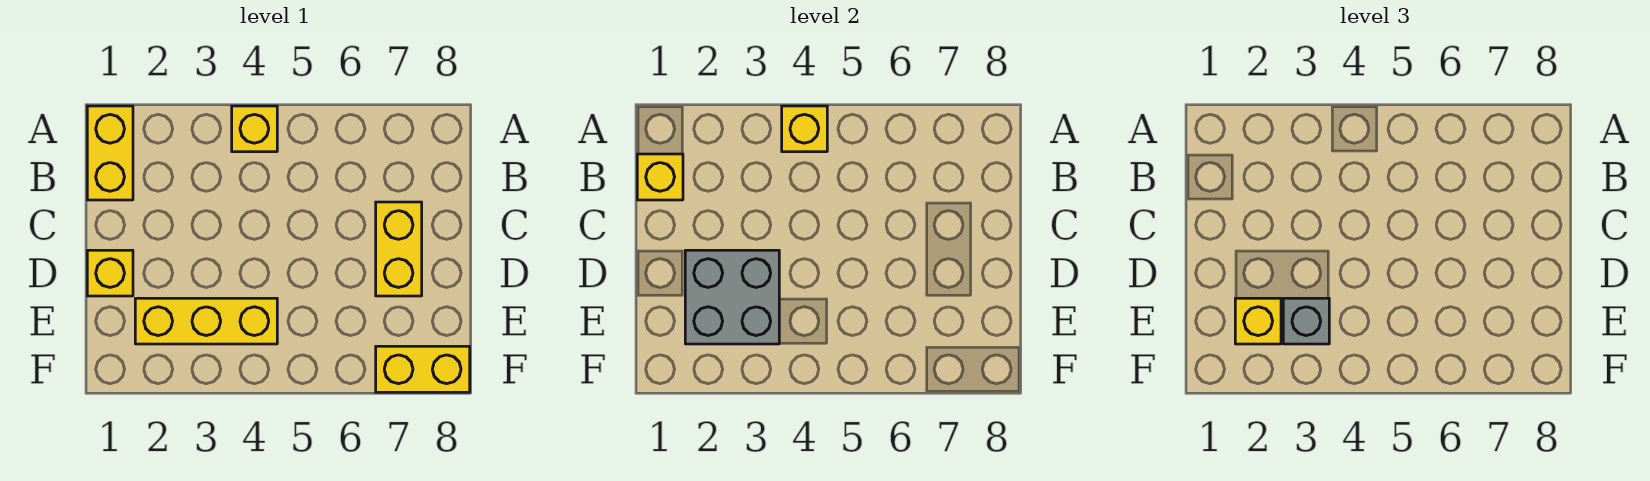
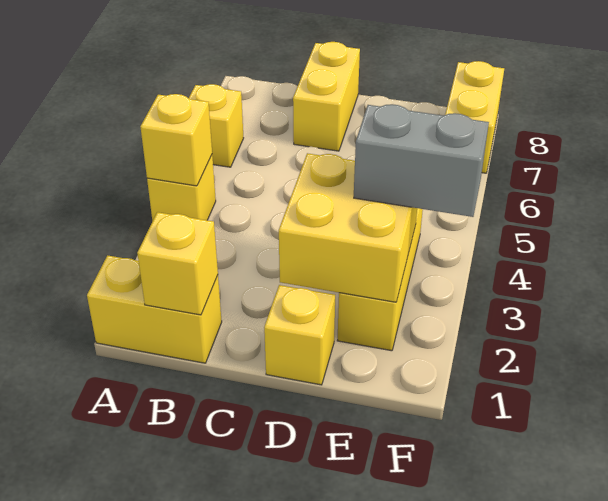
yellow brick C7:D7 level 1 -> yellow brick C7:C8 level 1
grey brick D2:E3 level 2 -> yellow brick D2:E3 level 2
yellow brick E2 level 3 -> yellow brick A6 level 1
grey brick E3 level 3 -> grey brick E3:F3 level 3

